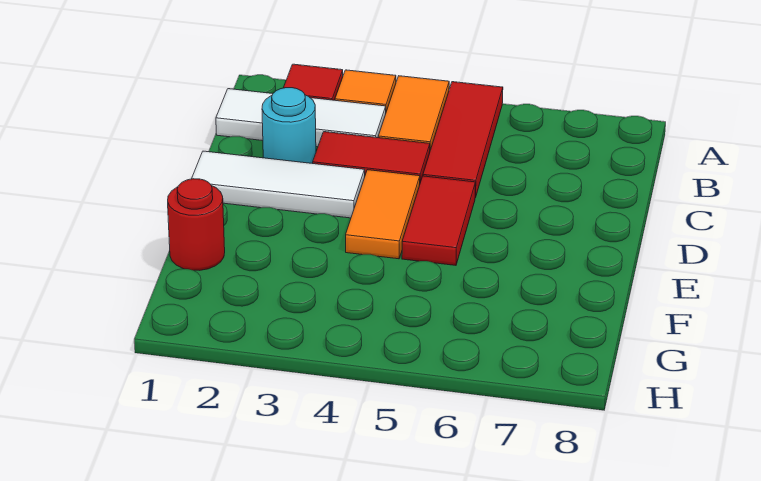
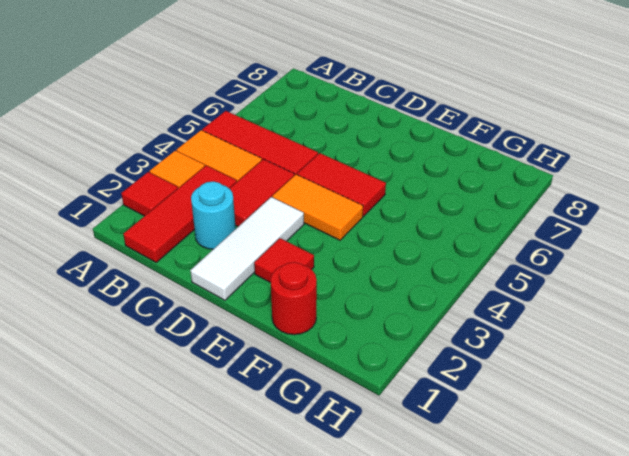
white tile B1:B3 level 1 -> red tile B1:B3 level 1
none -> red tile E2 level 1

